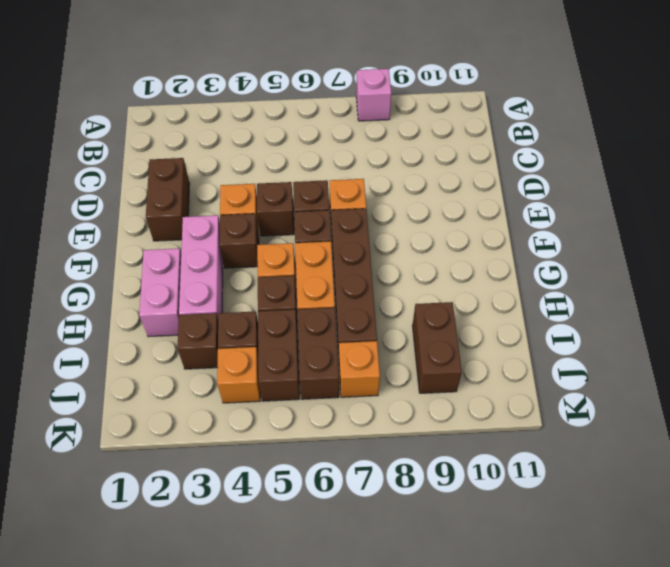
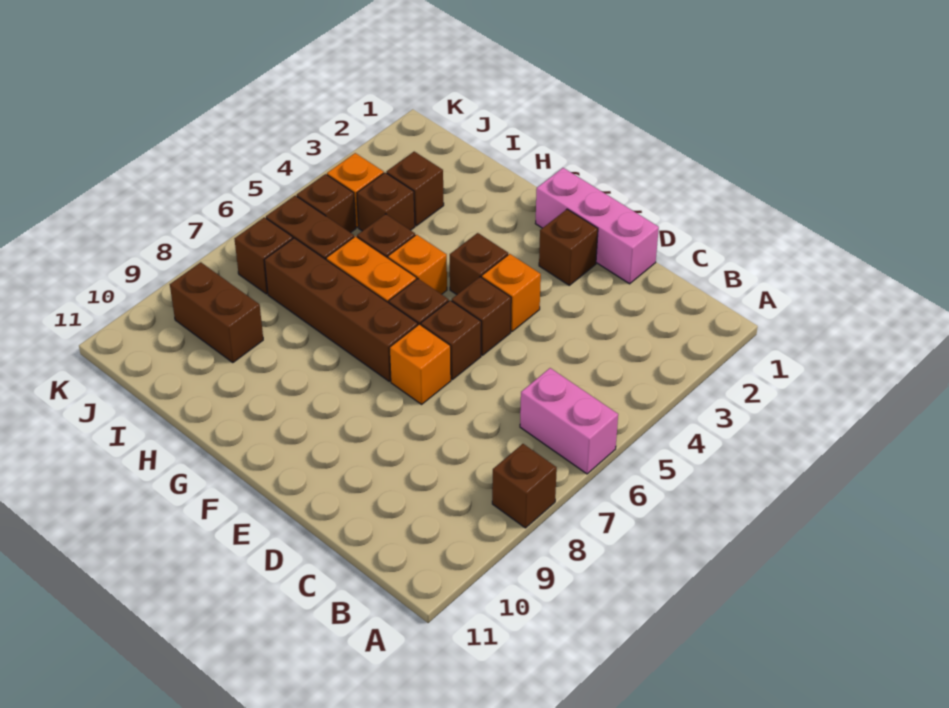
pink brick A8 level 1 -> brown brick A8 level 1
brown brick D2:E2 level 1 -> brown brick E2 level 1
pink brick F3:H3 level 1 -> pink brick D1:F1 level 1
pink brick G2:H2 level 1 -> pink brick A6:B6 level 1
brown brick I5:J5 level 1 -> brown brick J5 level 1
orange brick J7 level 1 -> brown brick J7 level 1

